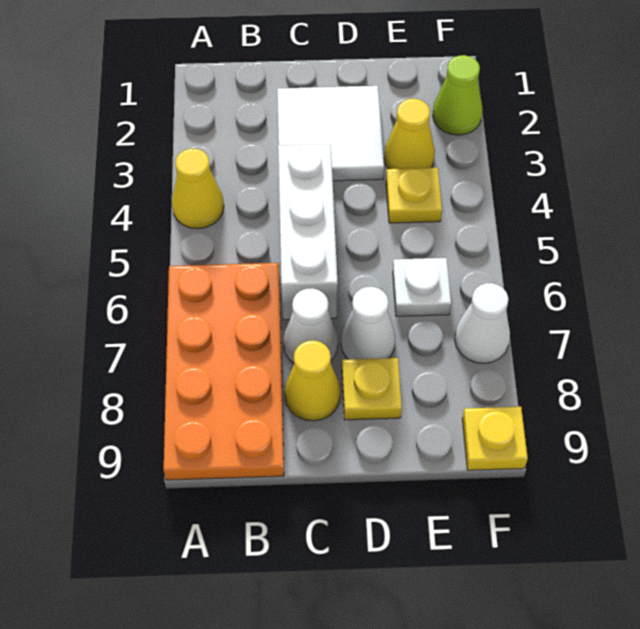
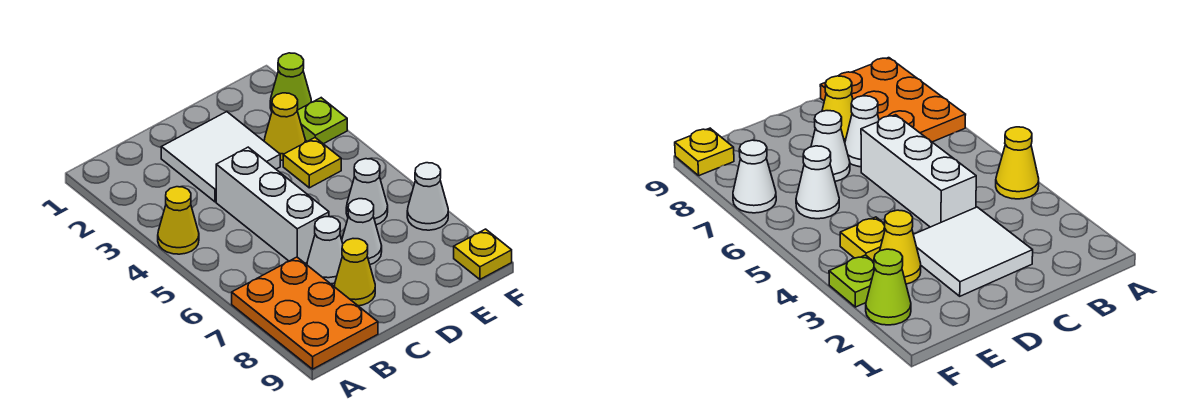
orange plate A6:B9 level 1 -> orange plate A7:B9 level 1
yellow plate D8 level 1 -> none
white plate E6 level 1 -> white cone E6 level 1
none -> lime plate F3 level 1

